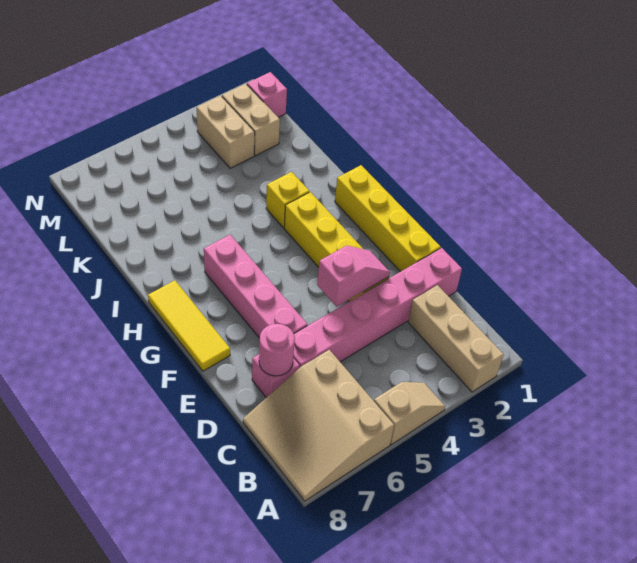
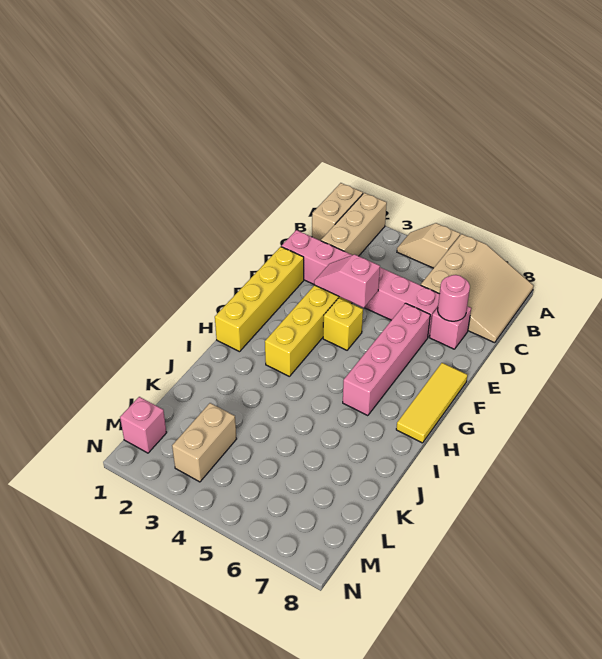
yellow brick I3 level 1 -> yellow brick F4 level 1
tan brick L2:M2 level 1 -> tan brick A1:B1 level 1

